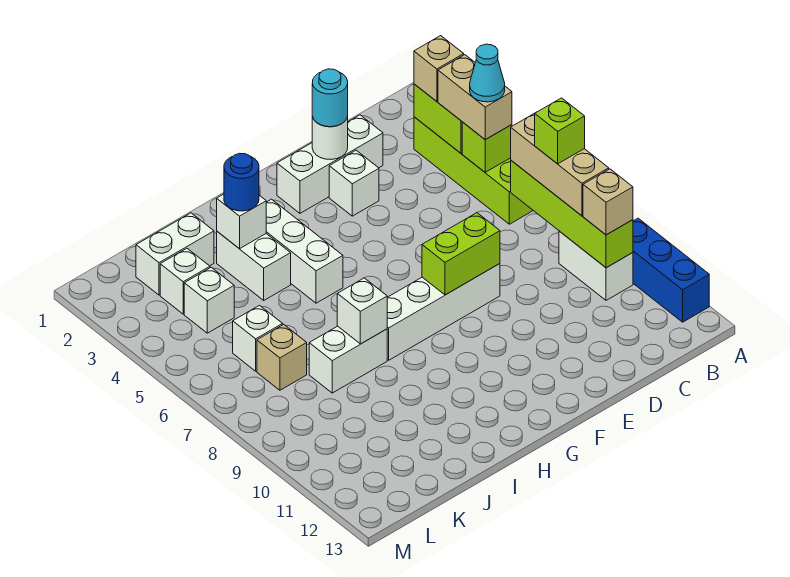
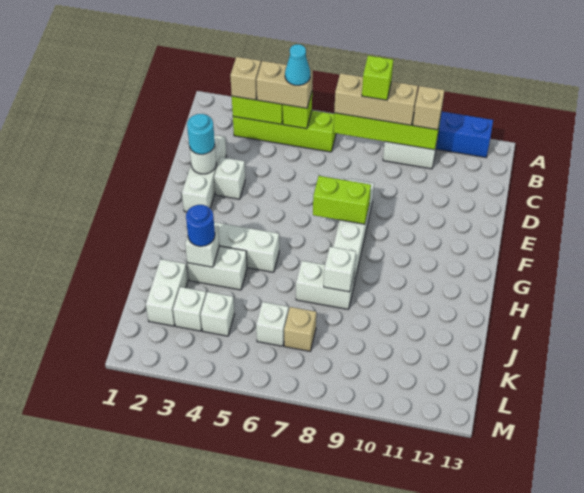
lime brick E8:F8 level 2 -> lime brick F7:F8 level 2
white brick I8:J8 level 1 -> white brick I7:I8 level 1

